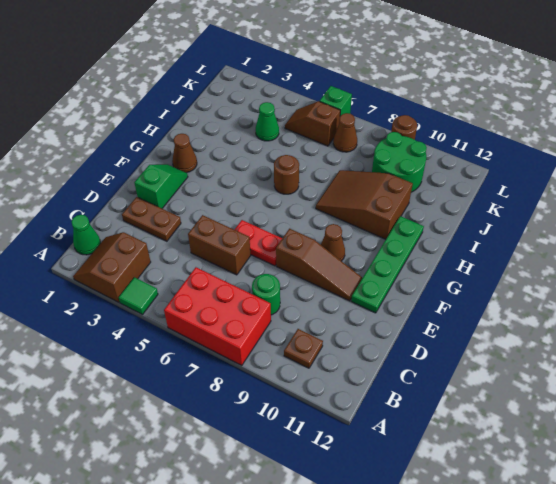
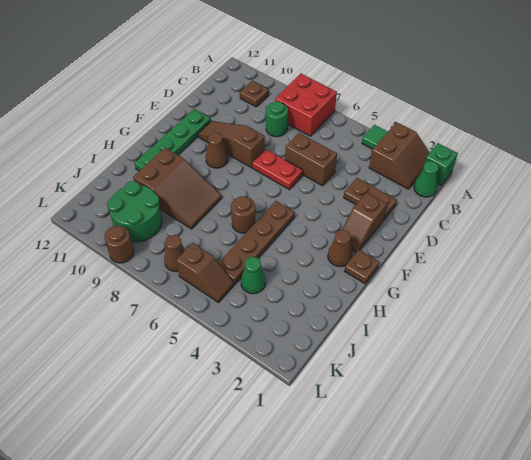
red brick A6:B8 level 1 -> red brick A7:B8 level 1
green slope E2:F2 level 1 top E -> brown slope E2:F2 level 1 top E
none -> brown plate G1 level 1
none -> brown plate G5:J5 level 1
green brick L6 level 1 -> green brick A1 level 1

